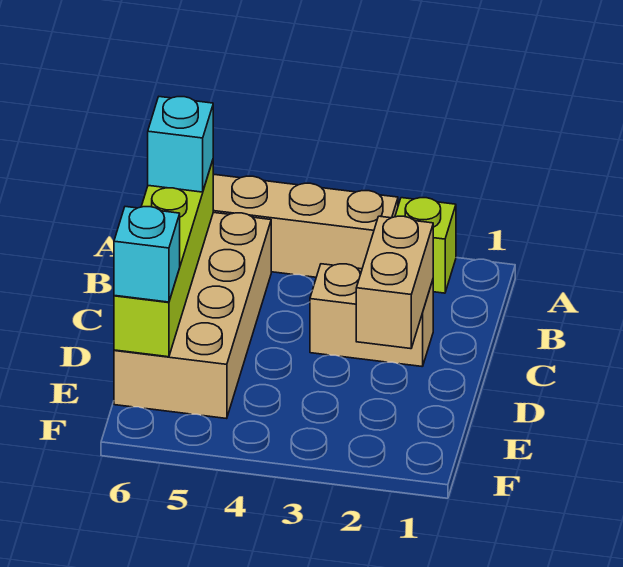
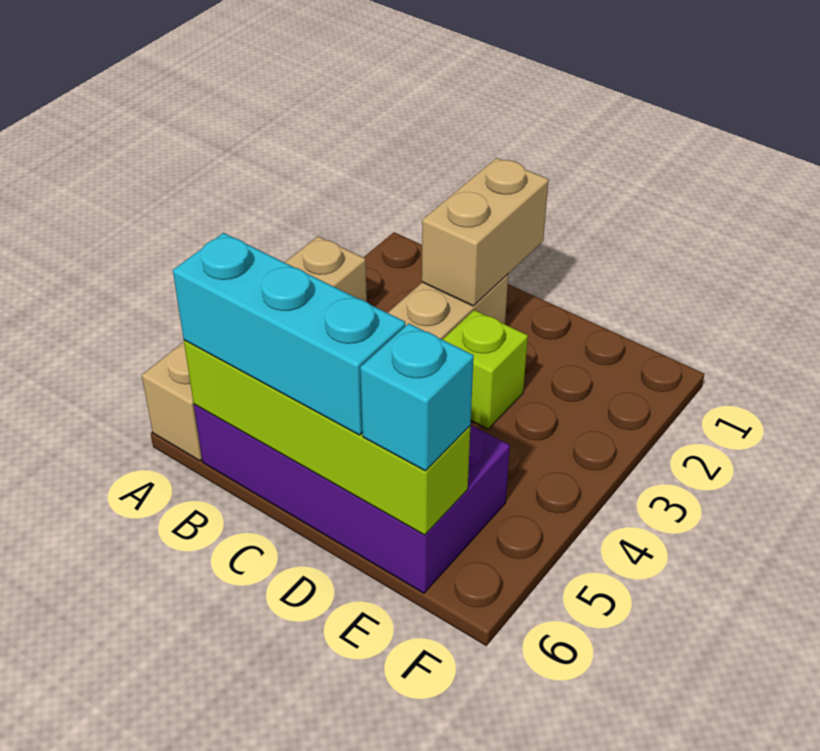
lime brick A2 level 1 -> lime brick D3 level 1
tan brick B5:E6 level 1 -> purple brick B5:E6 level 1
cyan brick B6 level 3 -> cyan brick B6:D6 level 3
tan brick C2:D2 level 2 -> tan brick C1:C2 level 2

